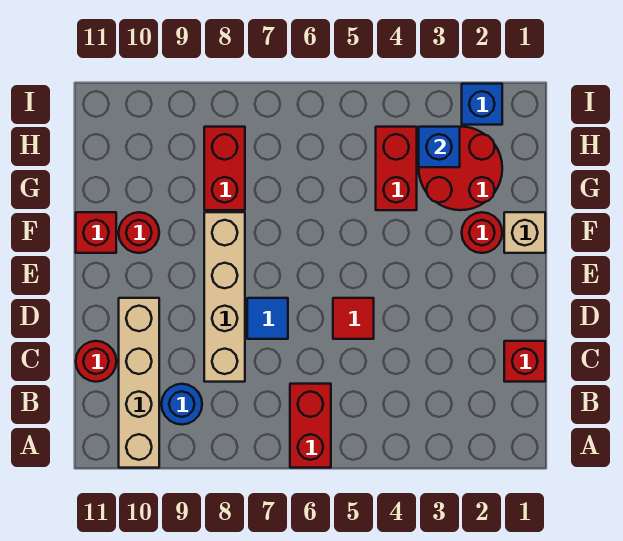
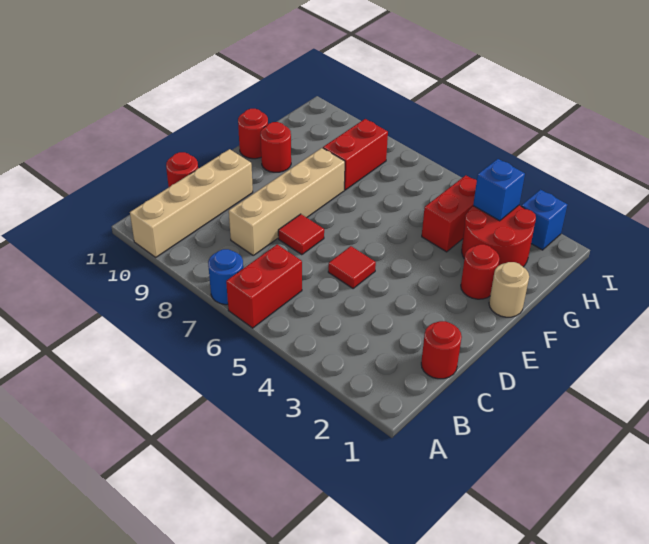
blue round brick B9 level 1 -> blue round brick A7 level 1
red brick C1 level 1 -> red round brick C1 level 1
blue tile D7 level 1 -> red tile D7 level 1
tan brick F1 level 1 -> tan round brick F1 level 1
red brick F11 level 1 -> red round brick F11 level 1

